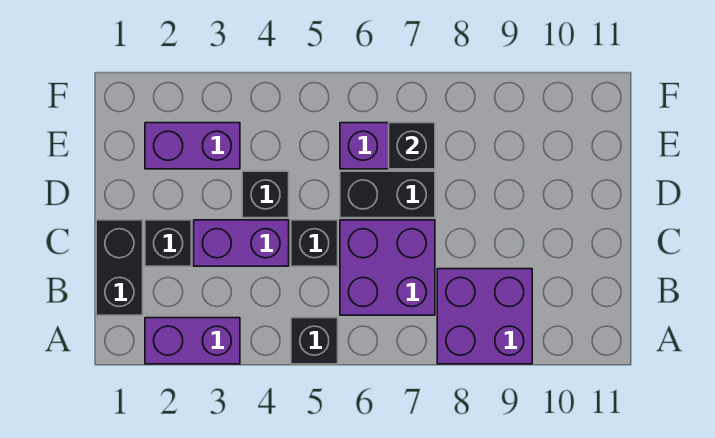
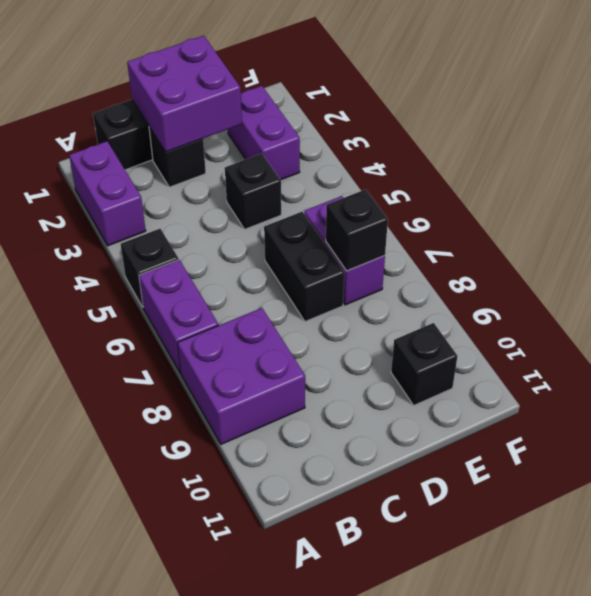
purple brick B6:C7 level 1 -> purple brick C1:D2 level 2
purple brick C3:C4 level 1 -> purple brick A6:A7 level 1
black brick C5 level 1 -> black brick E10 level 1

